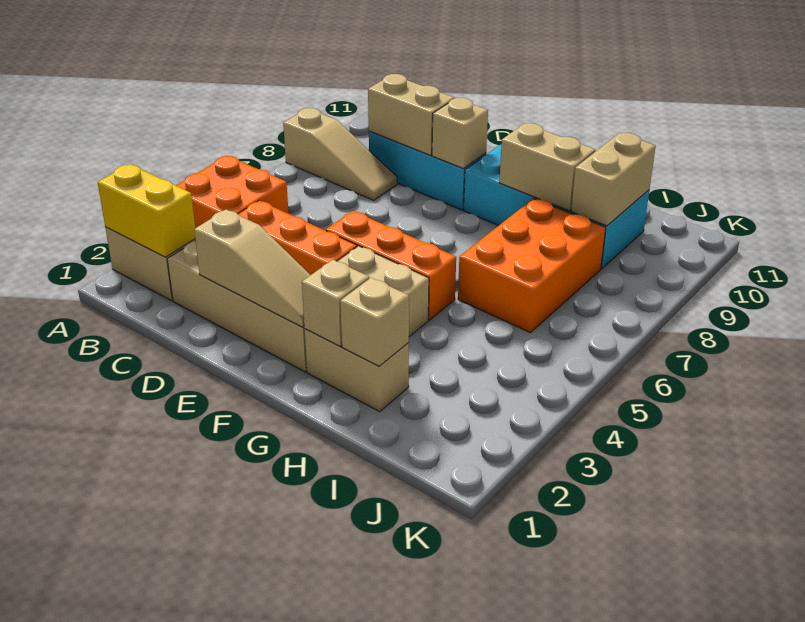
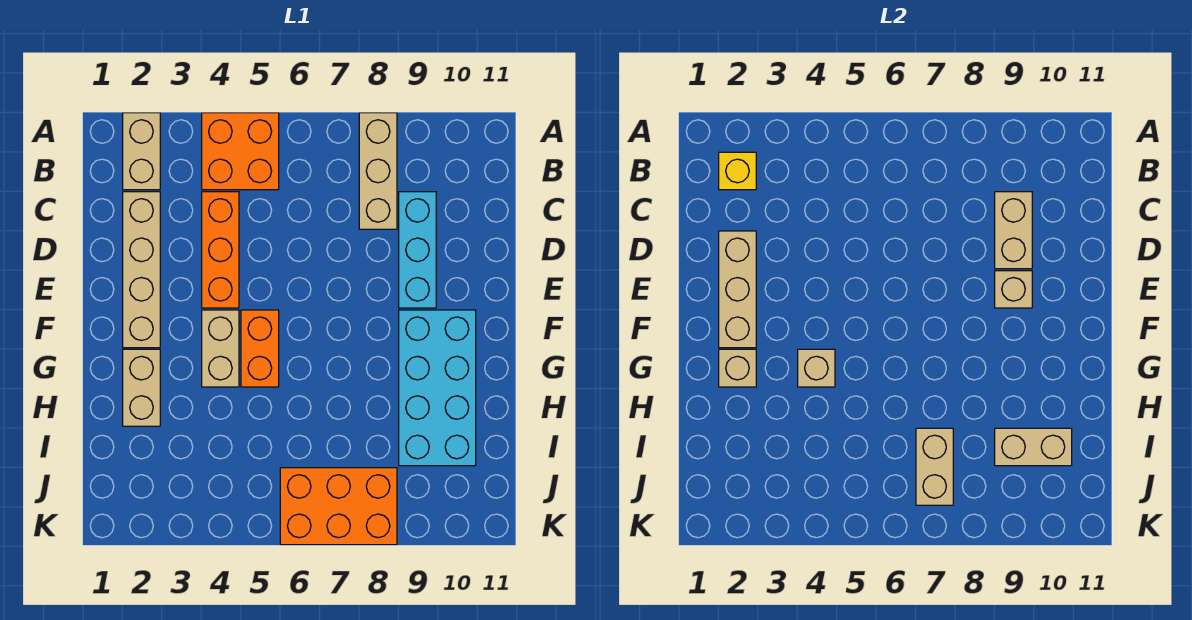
yellow brick A2:B2 level 2 -> yellow brick B2 level 2
tan slope A8:C8 level 1 top A -> tan brick A8:C8 level 1
tan slope D2:F2 level 2 top D -> tan brick D2:F2 level 2
orange brick E5:G5 level 1 -> orange brick F5:G5 level 1
tan brick G9:H9 level 2 -> tan brick I7:J7 level 2
tan brick H2 level 2 -> tan brick G4 level 2
orange brick H6:I8 level 1 -> orange brick J6:K8 level 1

